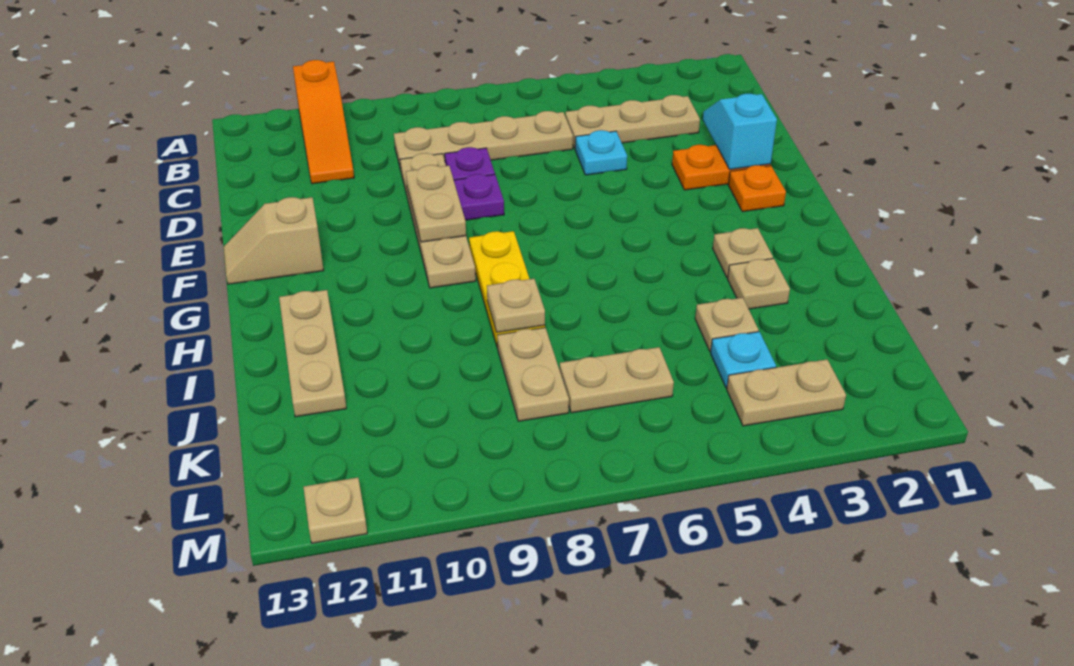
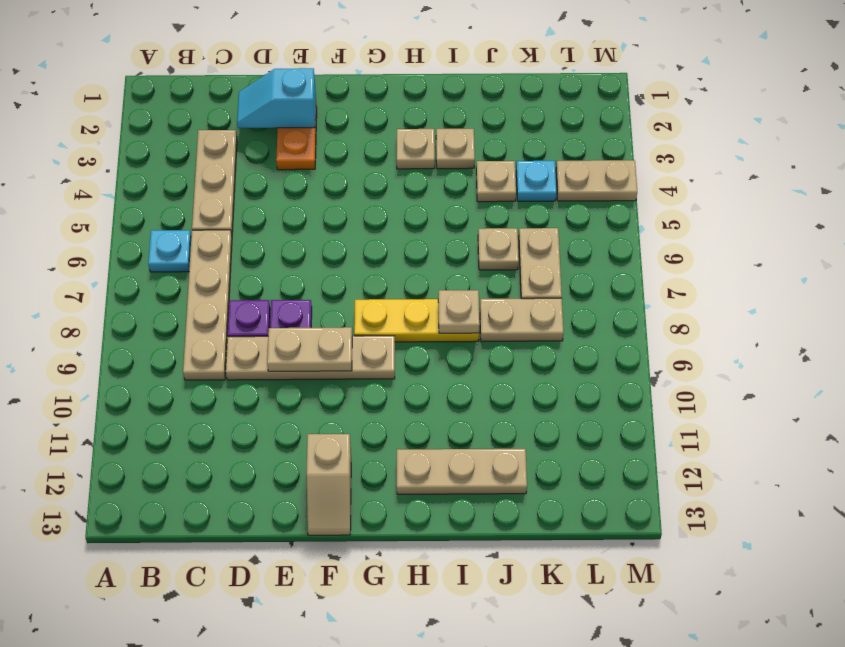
orange slope A11:C11 level 1 top A -> none
cyan plate D5 level 1 -> cyan plate B6 level 1
orange plate F2 level 1 -> none
tan plate L3:L4 level 1 -> tan plate L4:M4 level 1
tan plate M12 level 1 -> tan plate J6 level 1

